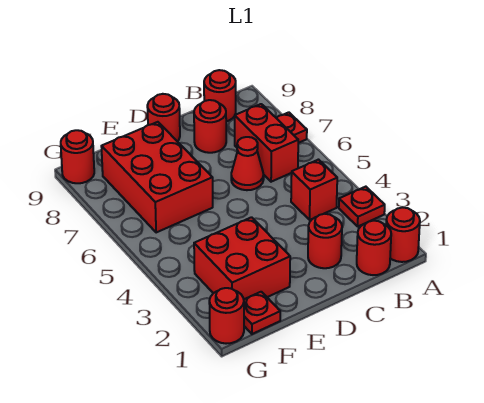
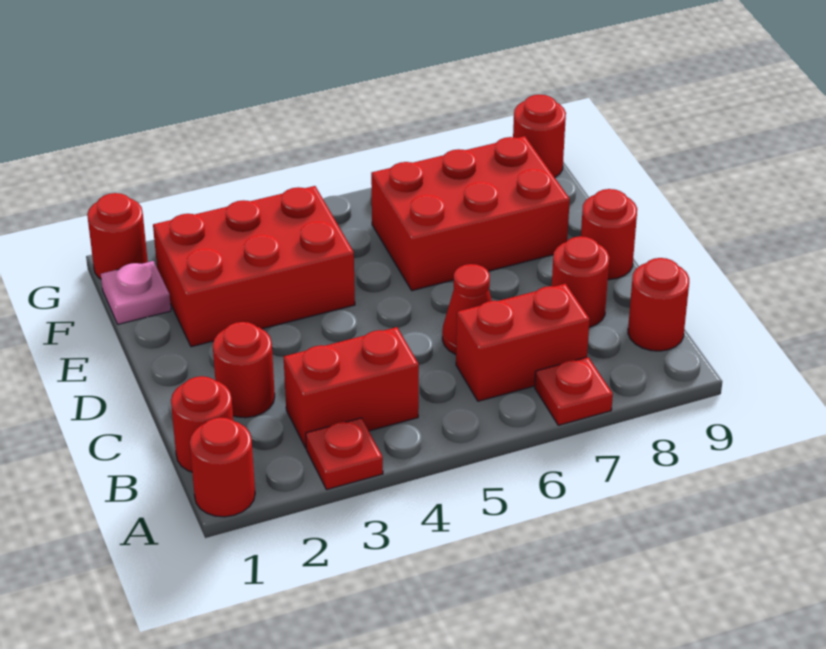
red brick B4 level 1 -> red brick B3:B4 level 1
red brick E2:F3 level 1 -> red brick E2:F4 level 1
red plate F1 level 1 -> pink plate F1 level 1

